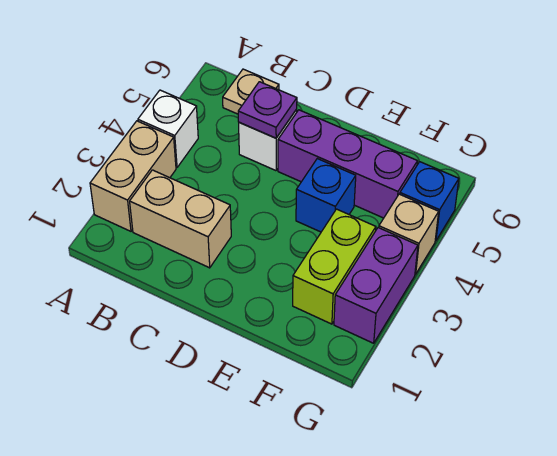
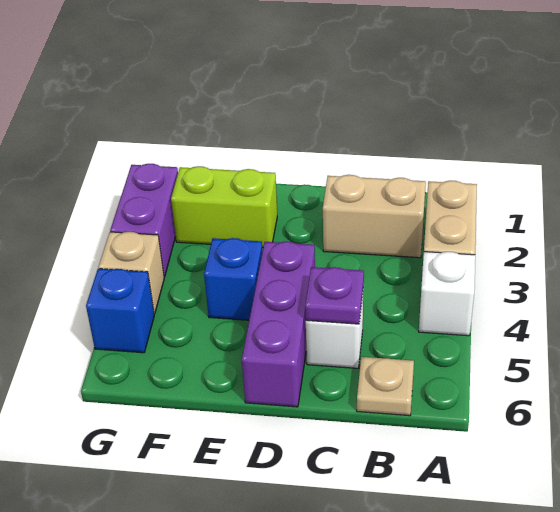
purple brick D5:F5 level 1 -> purple brick D4:D6 level 1
lime brick F2:F3 level 1 -> lime brick E2:F2 level 1

